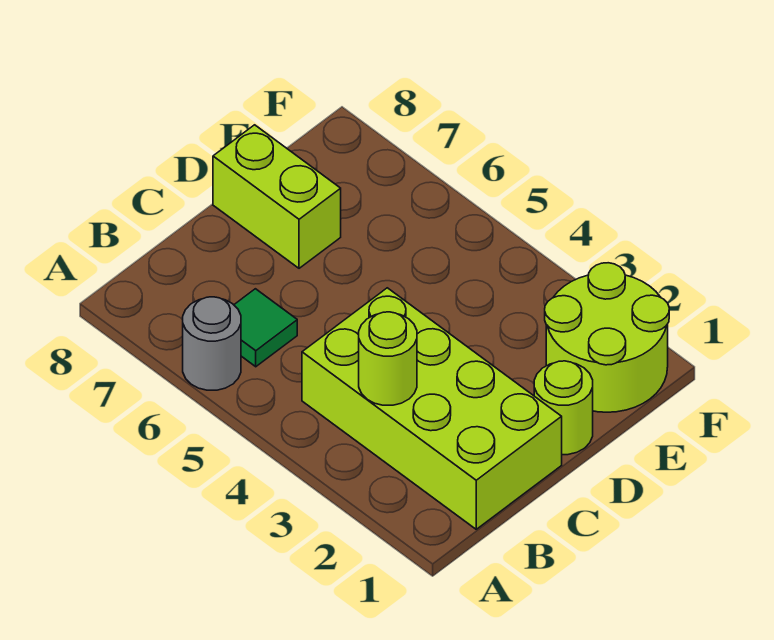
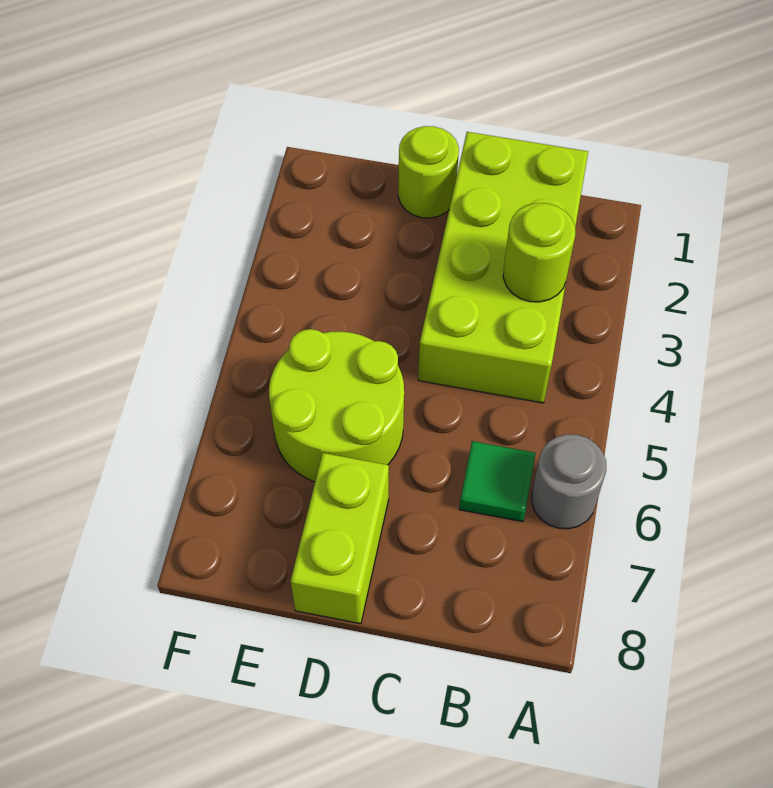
lime round brick E1:F2 level 1 -> lime round brick D5:E6 level 1

